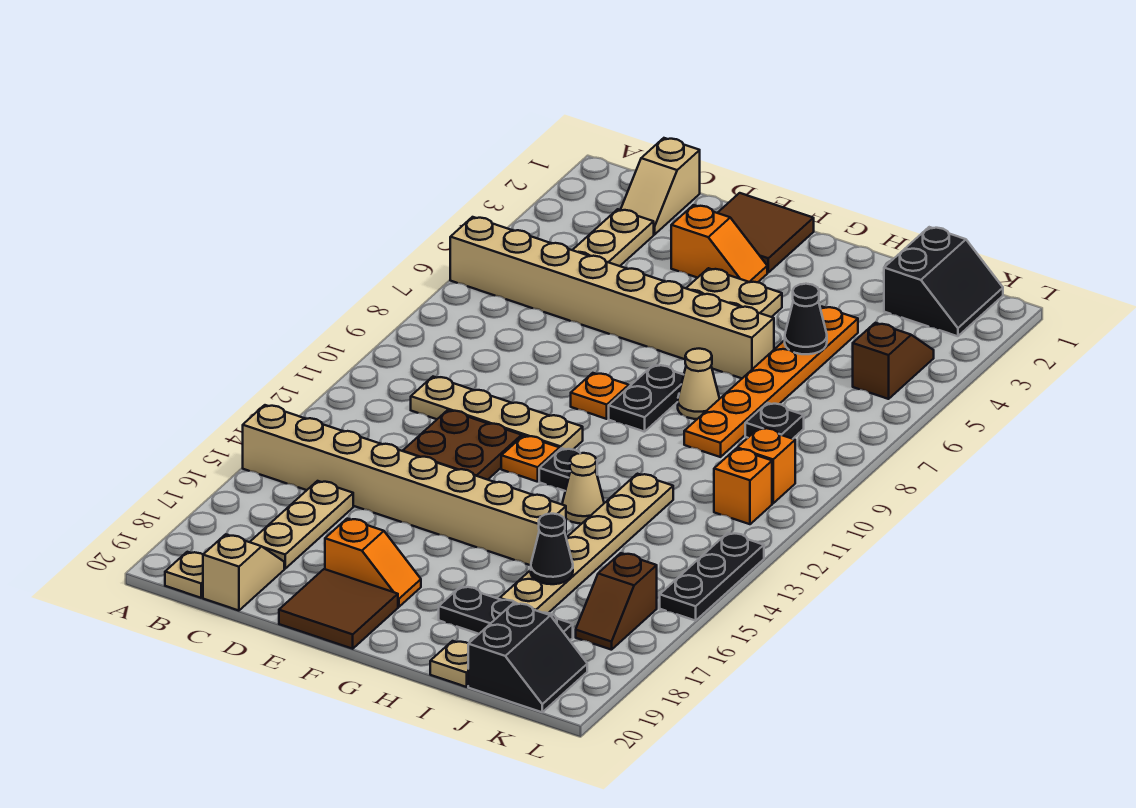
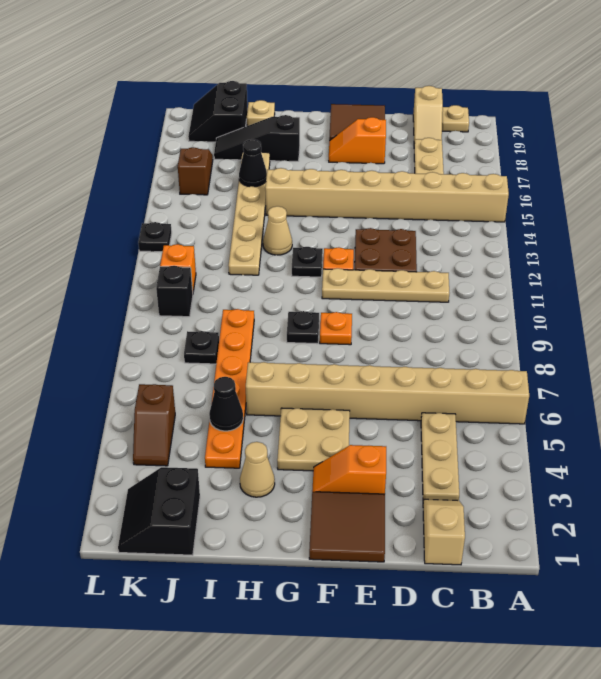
black plate G8:G9 level 1 -> black plate G9 level 1
tan cone H8 level 1 -> tan cone H3 level 1
black plate H18:J18 level 1 -> black slope H18:J18 level 1 top H
orange brick K10 level 1 -> black brick K10 level 1
black plate L13:L15 level 1 -> black plate L13 level 1

